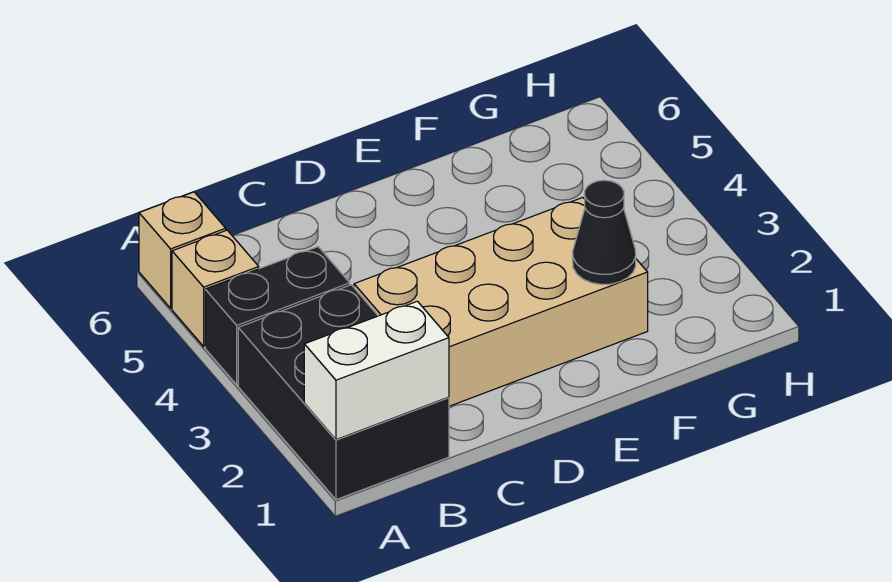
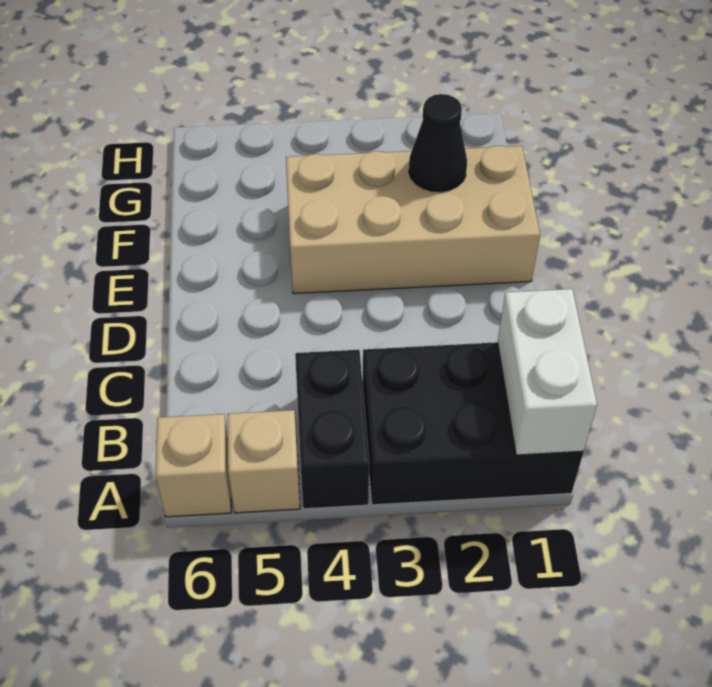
tan brick C2:F3 level 1 -> tan brick E1:F4 level 1

